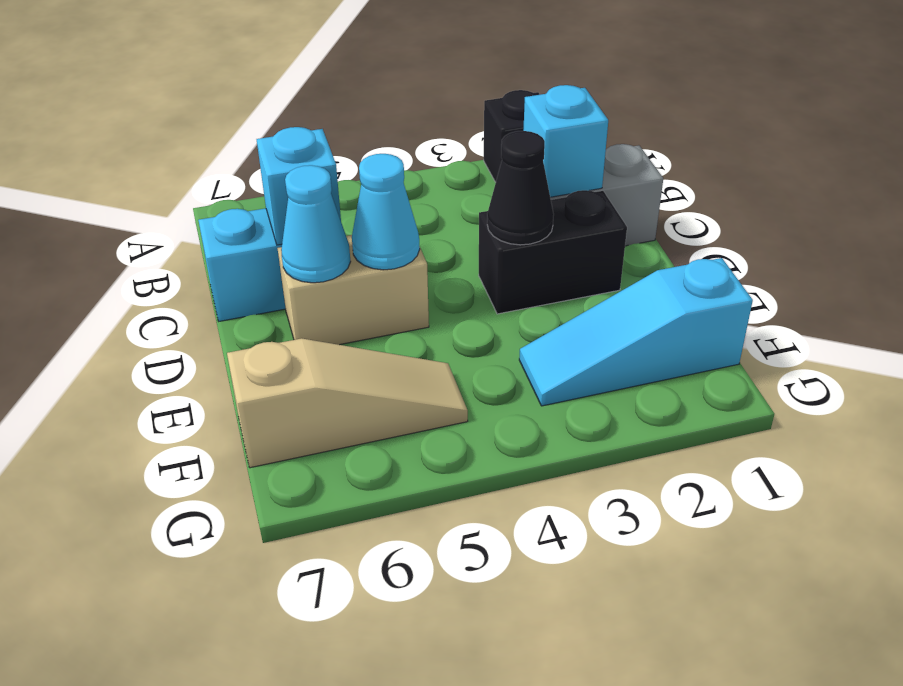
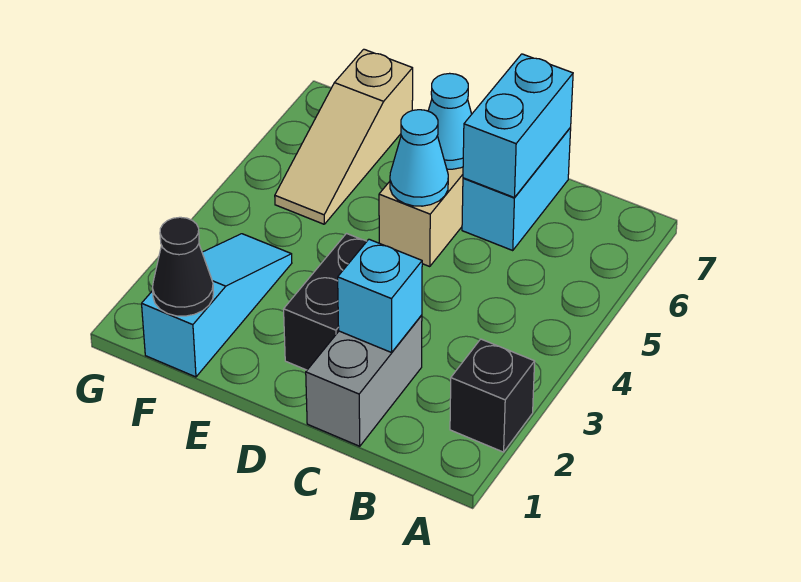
cyan brick C6 level 2 -> cyan brick C6:C7 level 2
black cone D3 level 2 -> black cone F1 level 2

